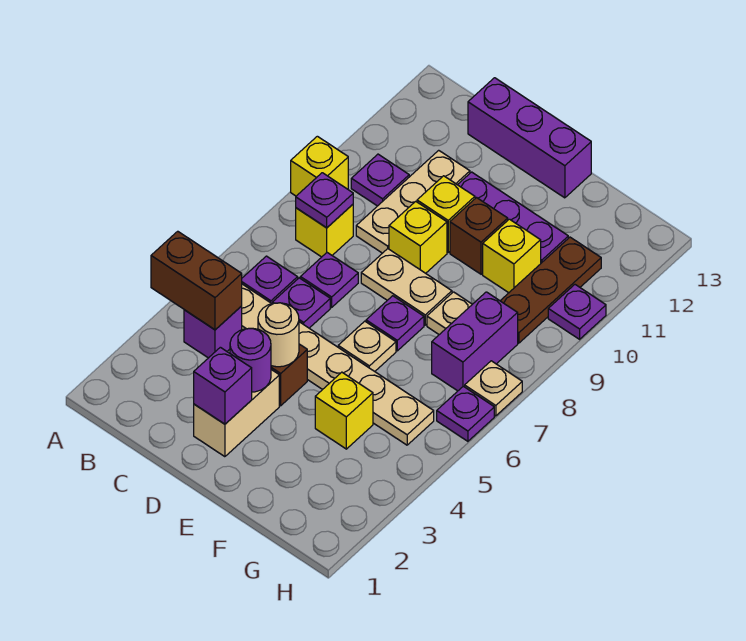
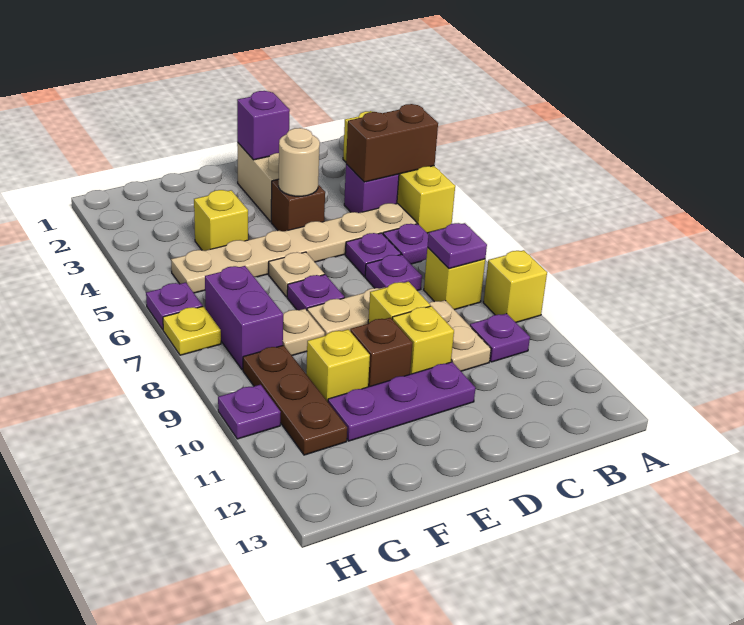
none -> yellow brick A2:A5 level 1
tan plate C9:C11 level 1 -> tan plate C9:C10 level 1
purple brick C13:E13 level 1 -> none
purple round brick D3 level 2 -> none
tan plate H7 level 1 -> yellow plate H7 level 1

